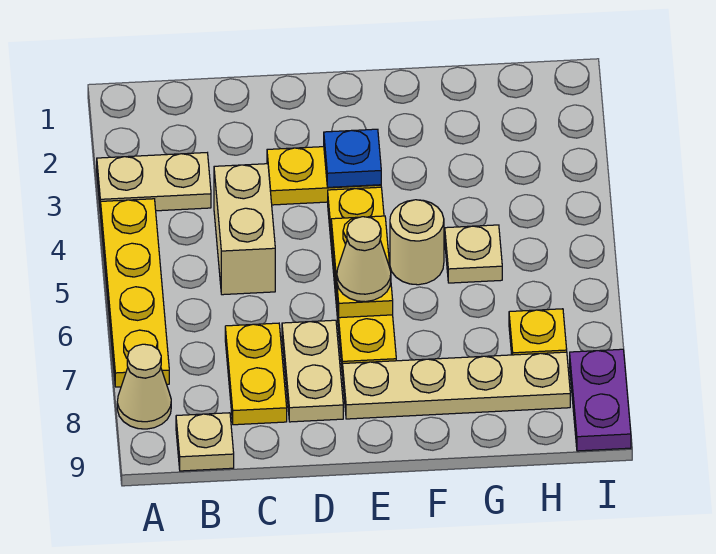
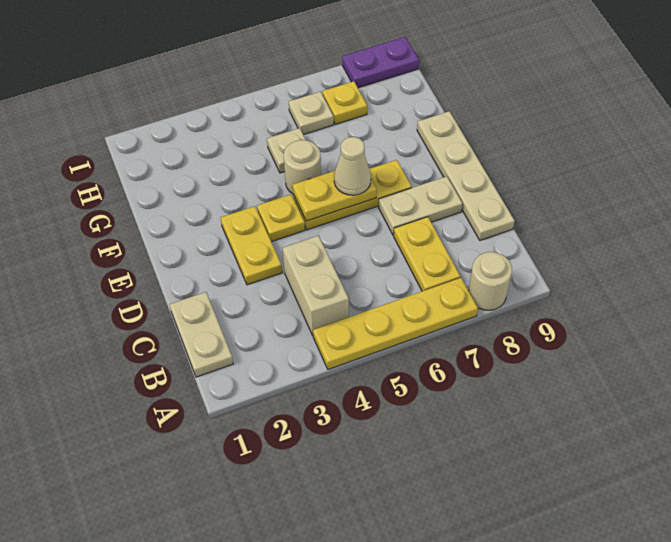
tan plate A3:B3 level 1 -> tan plate B1:C1 level 1
tan cone A8 level 1 -> tan round brick A8 level 1
tan plate B9 level 1 -> tan plate H6 level 1
tan brick C4:C5 level 1 -> tan brick B4:C4 level 1
yellow plate C7:C8 level 1 -> yellow plate B7:C7 level 1
blue plate E3 level 2 -> none
tan plate E8:H8 level 1 -> tan plate C9:F9 level 1

